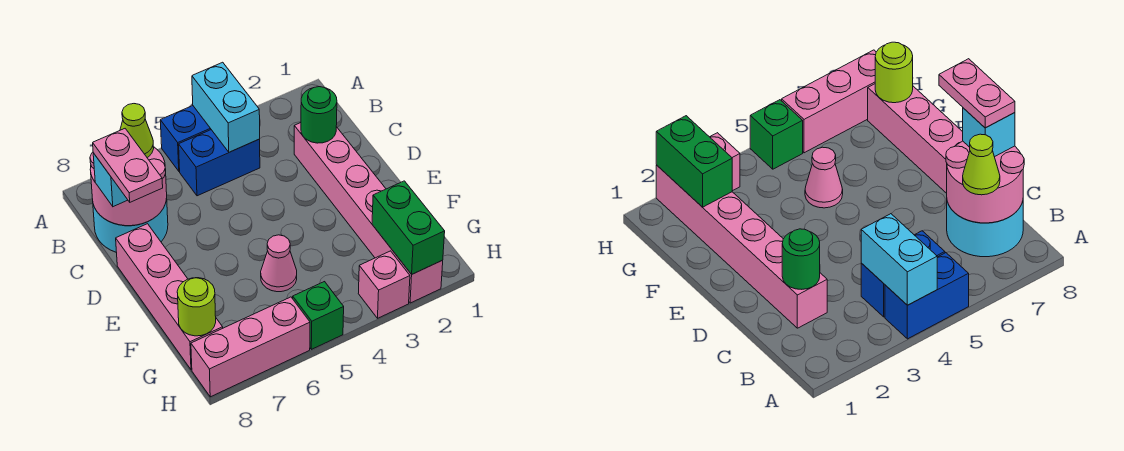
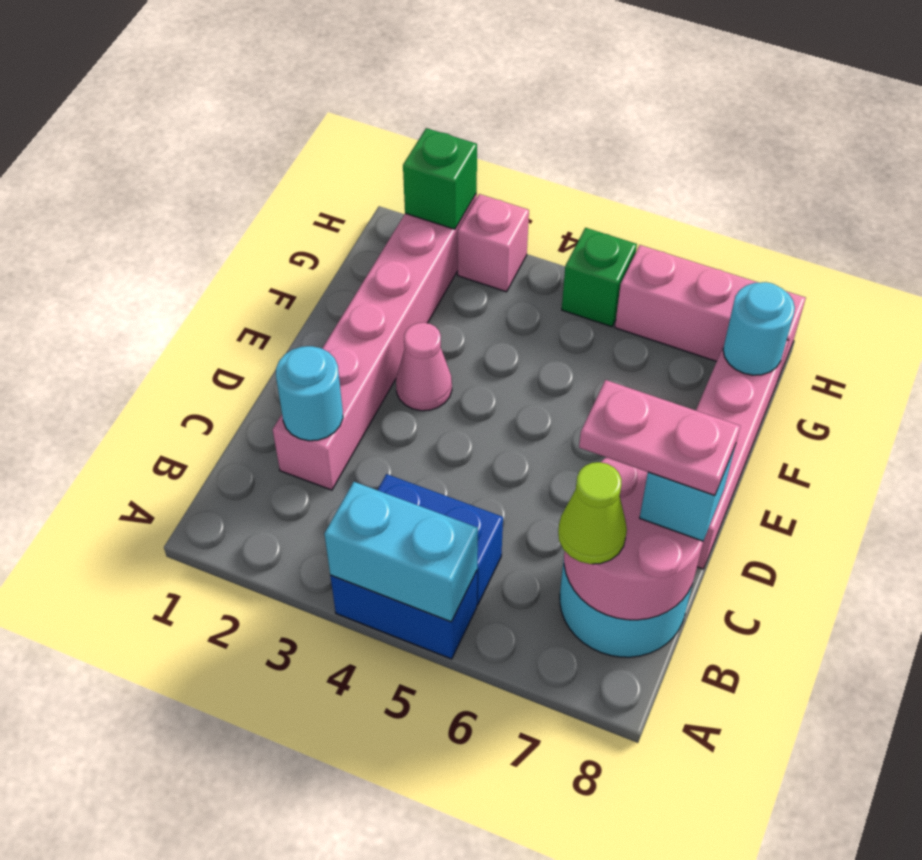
cyan brick A4:B4 level 2 -> cyan brick A4:A5 level 2
green round brick C2 level 2 -> cyan round brick C2 level 2
pink plate C8:D8 level 4 -> pink plate C7:C8 level 4
pink cone F5 level 1 -> pink cone E3 level 1
green brick G2:H2 level 2 -> green brick H2 level 2
lime round brick G8 level 2 -> cyan round brick G8 level 2

